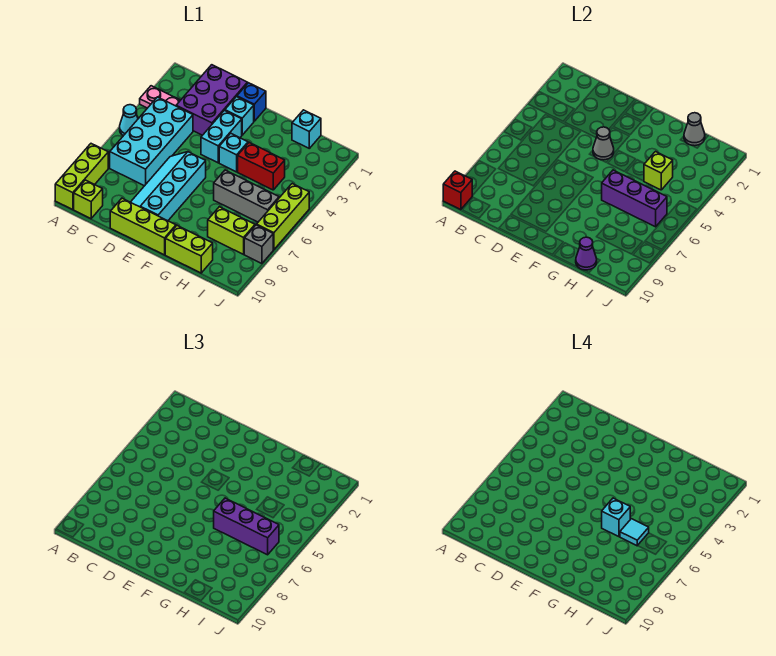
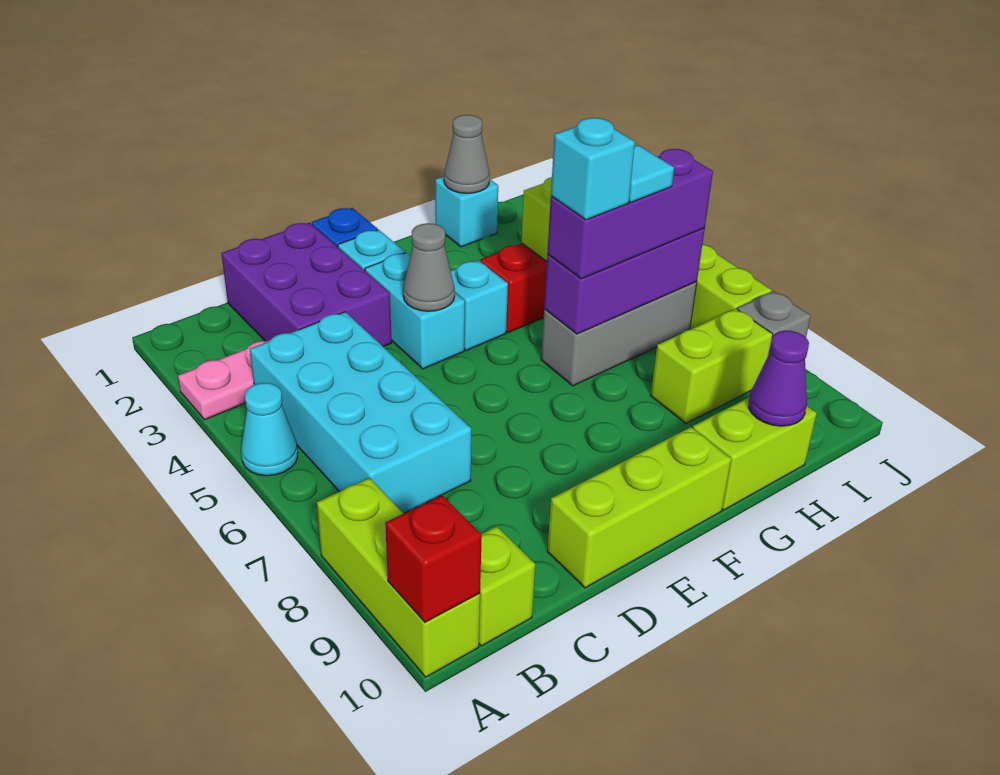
cyan slope D6:E9 level 1 top E -> none

